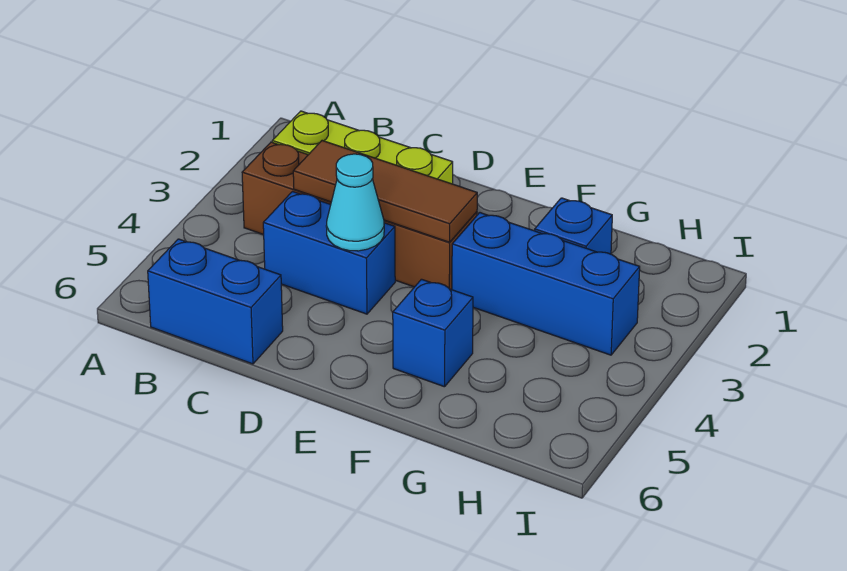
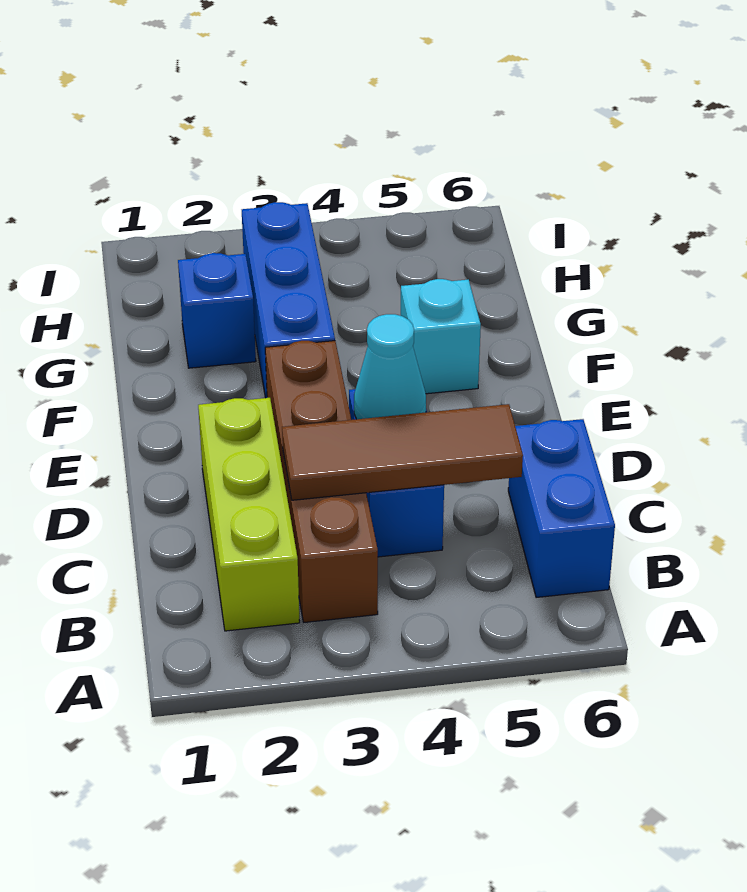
brown tile C3:E3 level 2 -> brown tile C3:C5 level 2
blue brick F5 level 1 -> cyan brick F5 level 1

